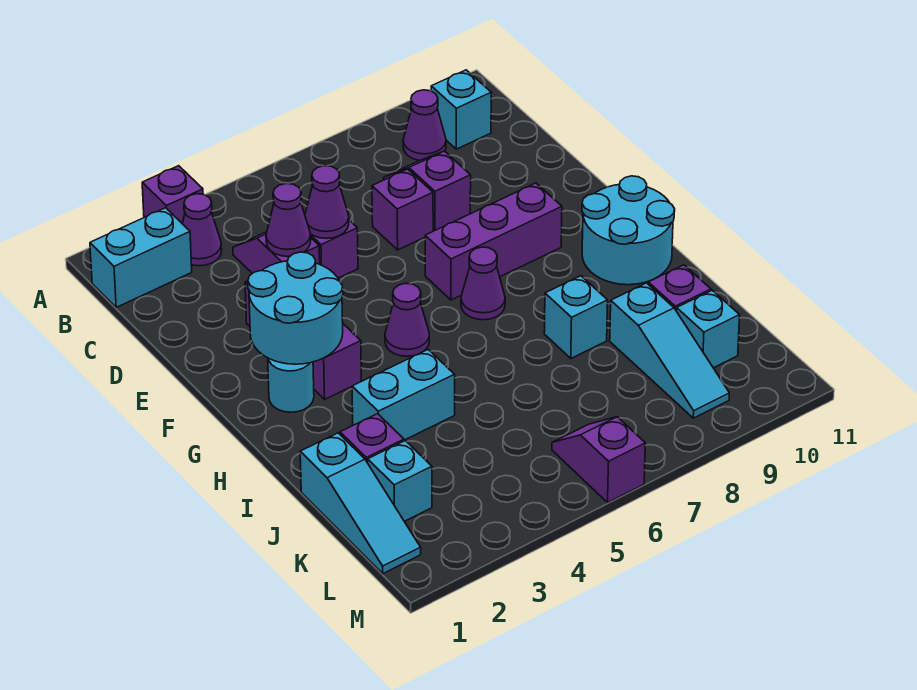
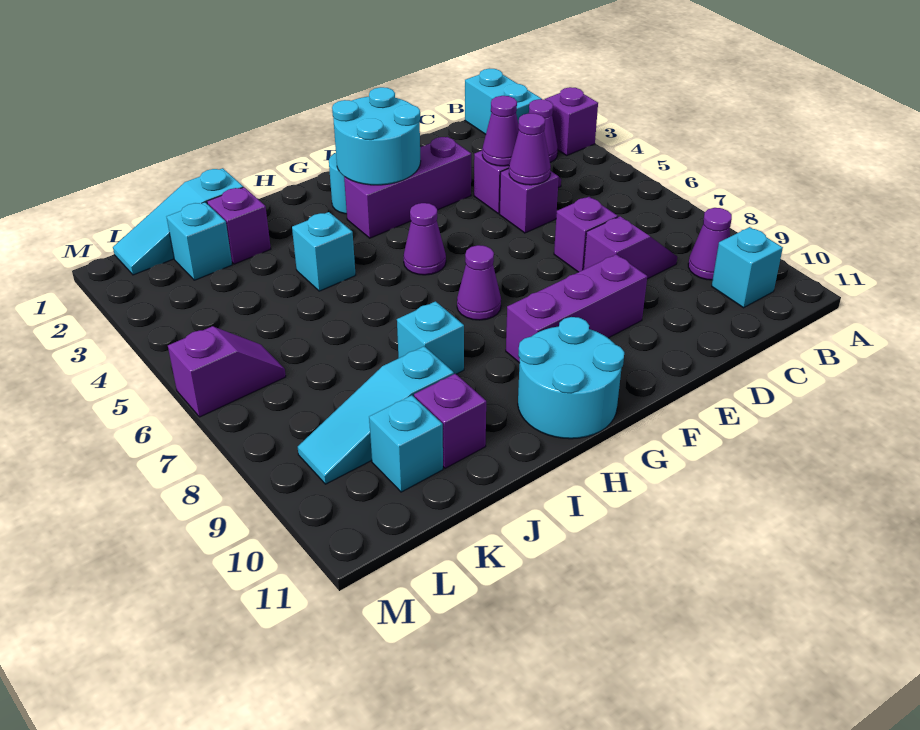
purple brick F7:F9 level 1 -> purple brick E9:G9 level 1
cyan brick I3:I4 level 1 -> cyan brick I4 level 1

